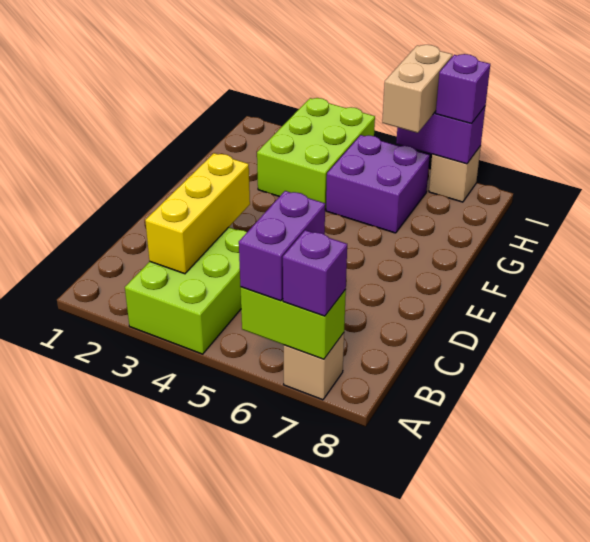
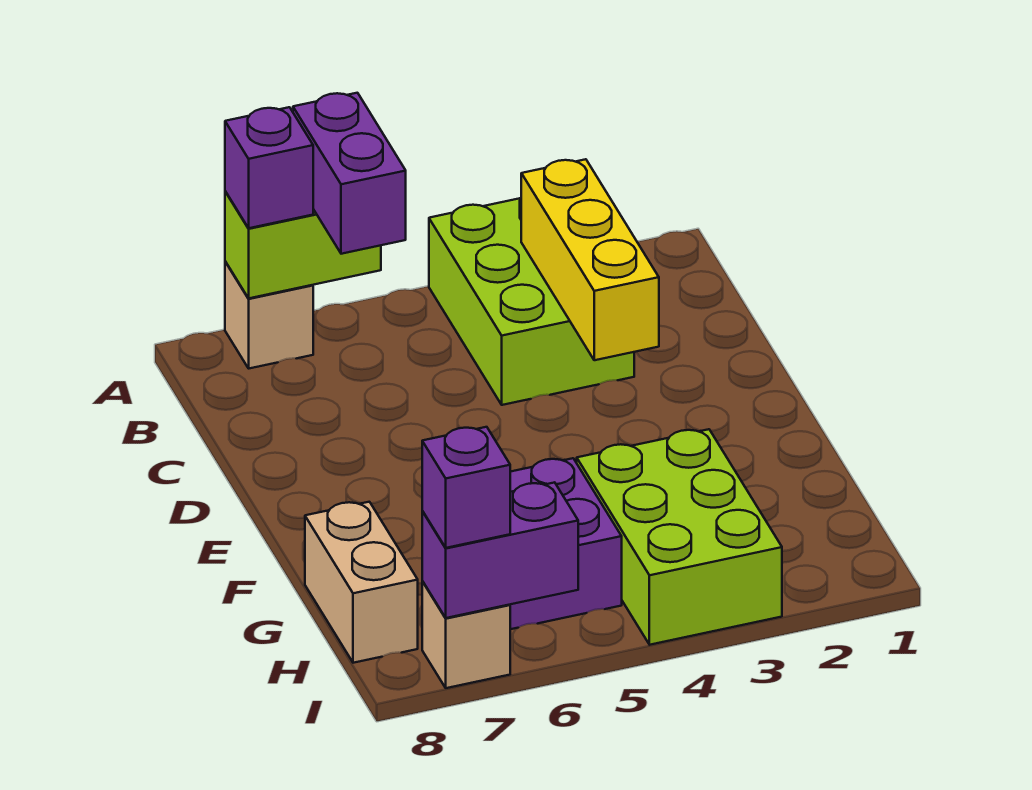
tan brick H6:I6 level 3 -> tan brick G8:H8 level 1

